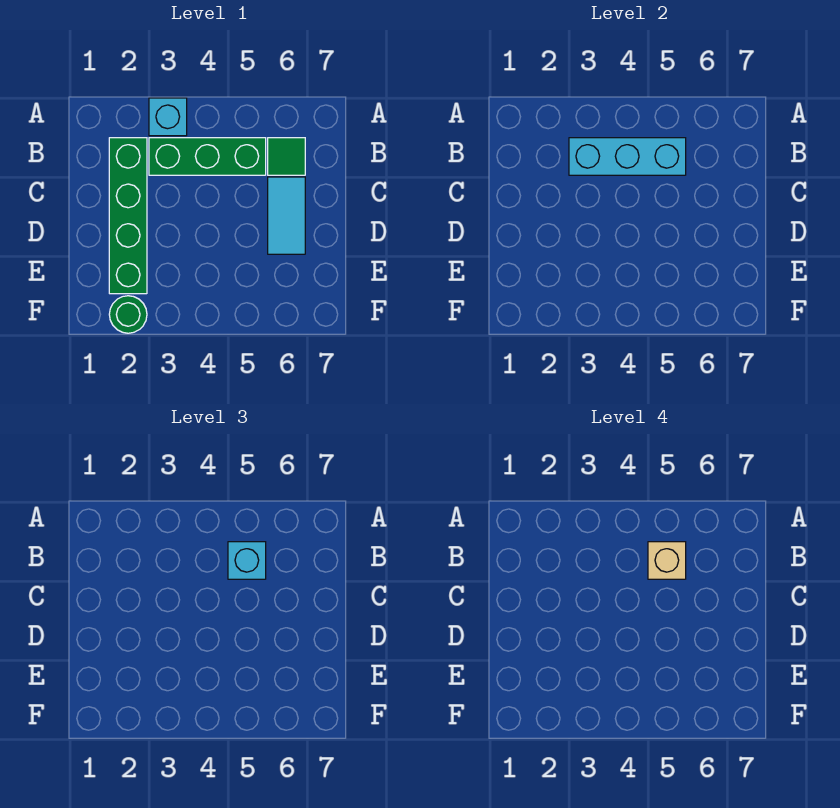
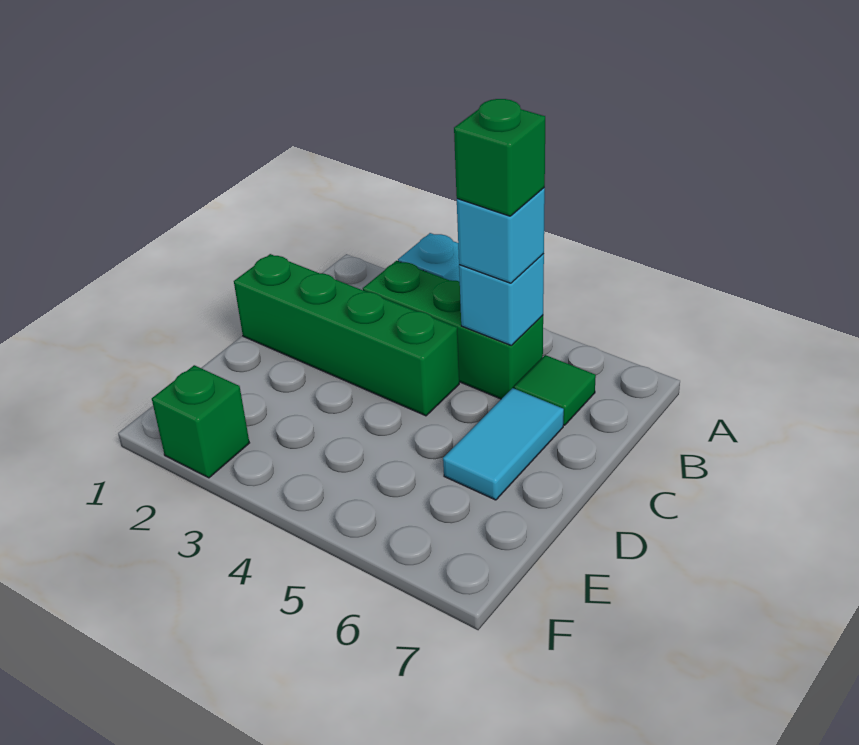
green brick B2:E2 level 1 -> green brick C1:C4 level 1
cyan brick B3:B5 level 2 -> cyan brick B5 level 2
tan brick B5 level 4 -> green brick B5 level 4
green round brick F2 level 1 -> green brick F2 level 1

